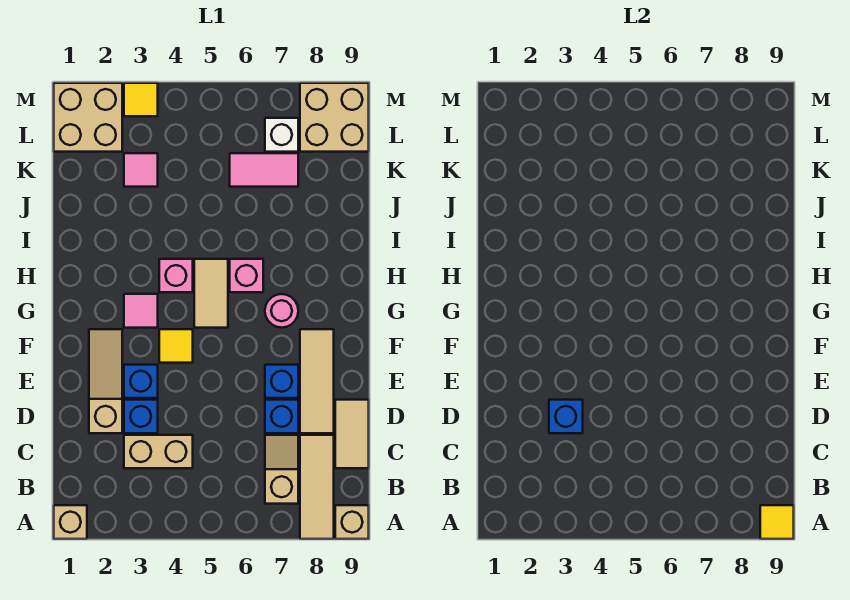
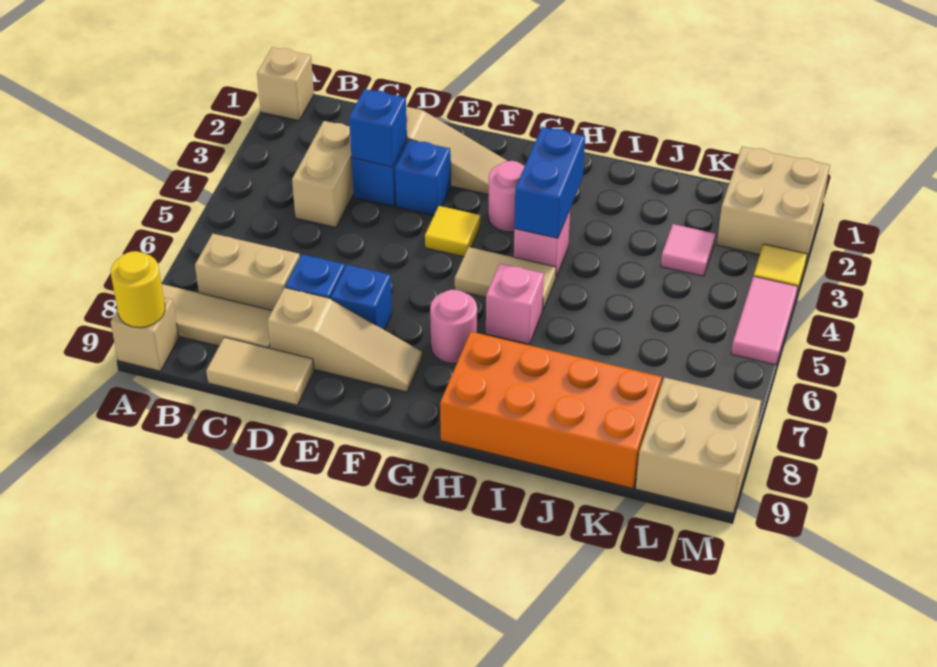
yellow tile A9 level 2 -> yellow round brick A9 level 2
tan slope B7:C7 level 1 top B -> tan brick B7:C7 level 1
tan tile D8:F8 level 1 -> tan slope D8:F8 level 1 top D
pink tile G3 level 1 -> pink round brick G3 level 1
none -> blue brick H3:H4 level 2
none -> orange brick H8:K9 level 1
pink tile K6:K7 level 1 -> pink tile M4:M5 level 1
white brick L7 level 1 -> none

